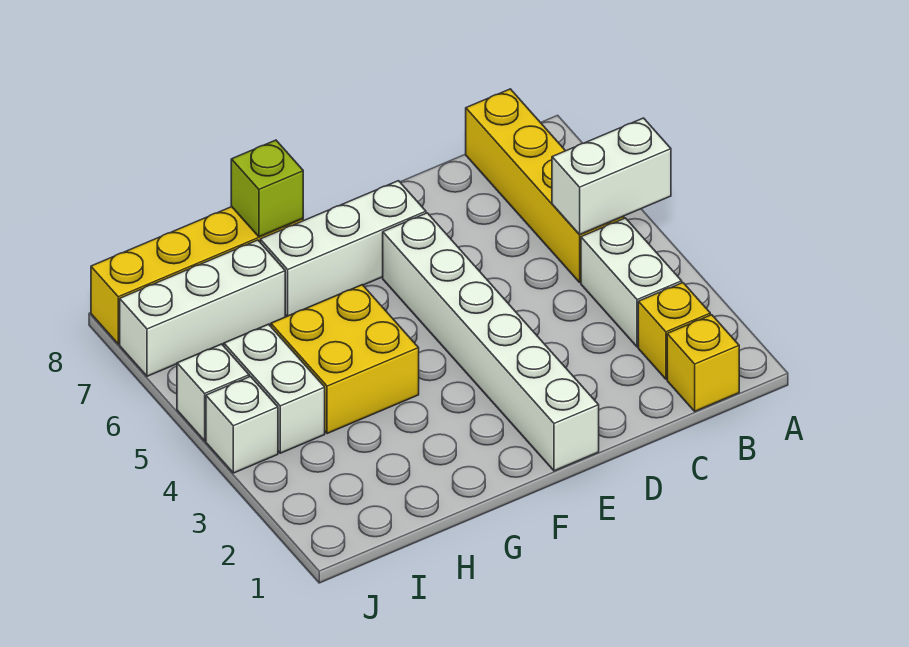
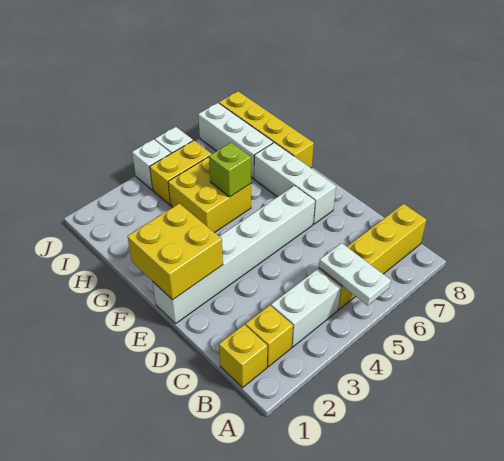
white brick A5:B5 level 2 -> white plate A5:B5 level 2
none -> yellow brick E1:F2 level 2
lime brick G8 level 2 -> lime brick G5 level 2
white brick I4:I5 level 1 -> yellow brick I4:I5 level 1

